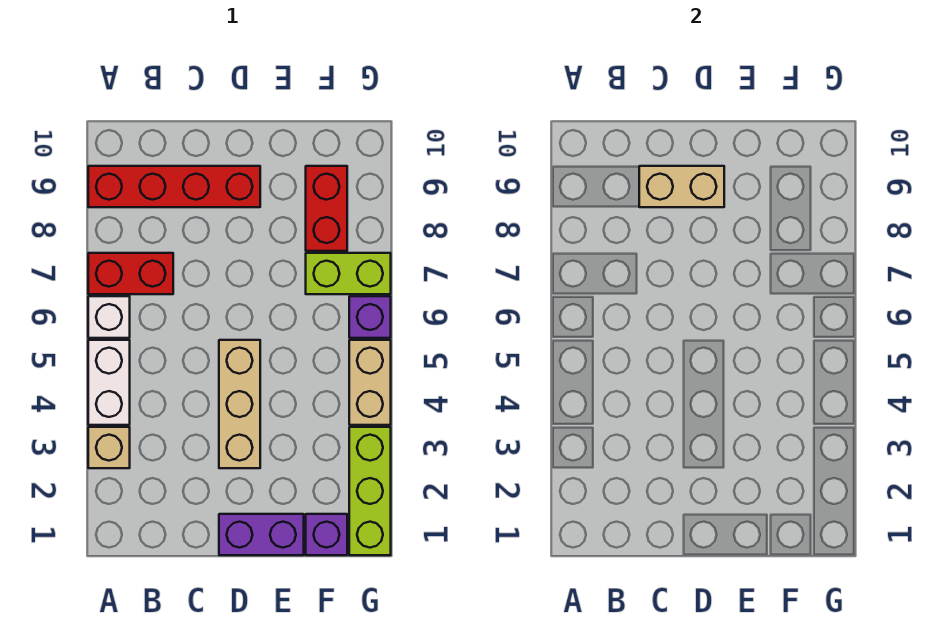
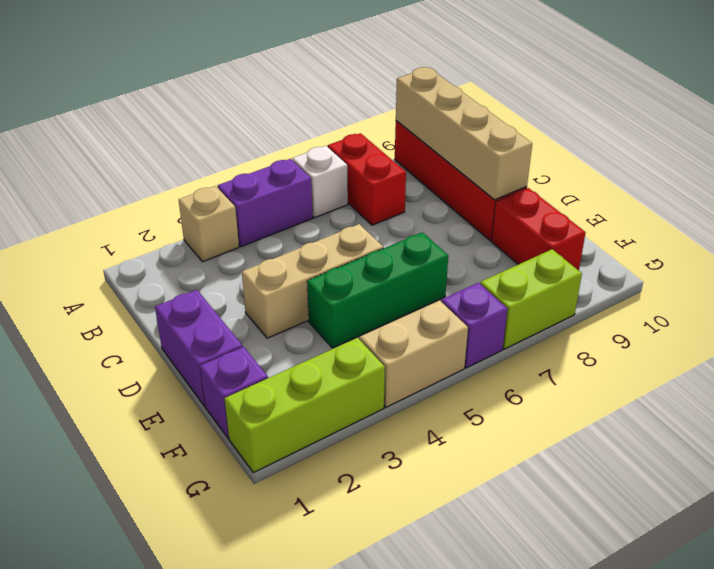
white brick A4:A5 level 1 -> purple brick A4:A5 level 1
tan brick C9:D9 level 2 -> tan brick A9:D9 level 2
none -> green brick E4:E6 level 1
lime brick F7:G7 level 1 -> lime brick G7:G8 level 1
red brick F8:F9 level 1 -> red brick E9:F9 level 1

